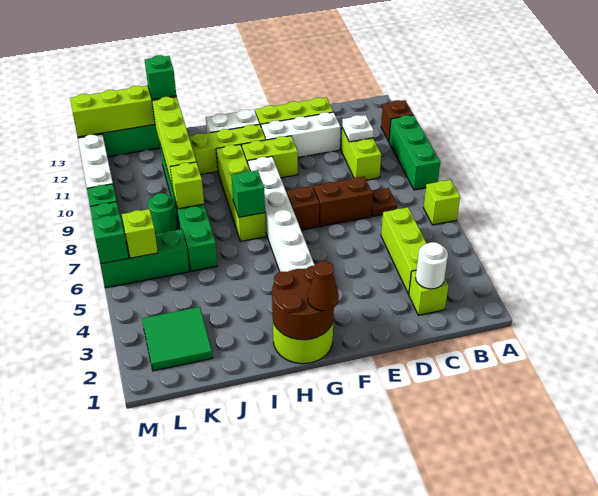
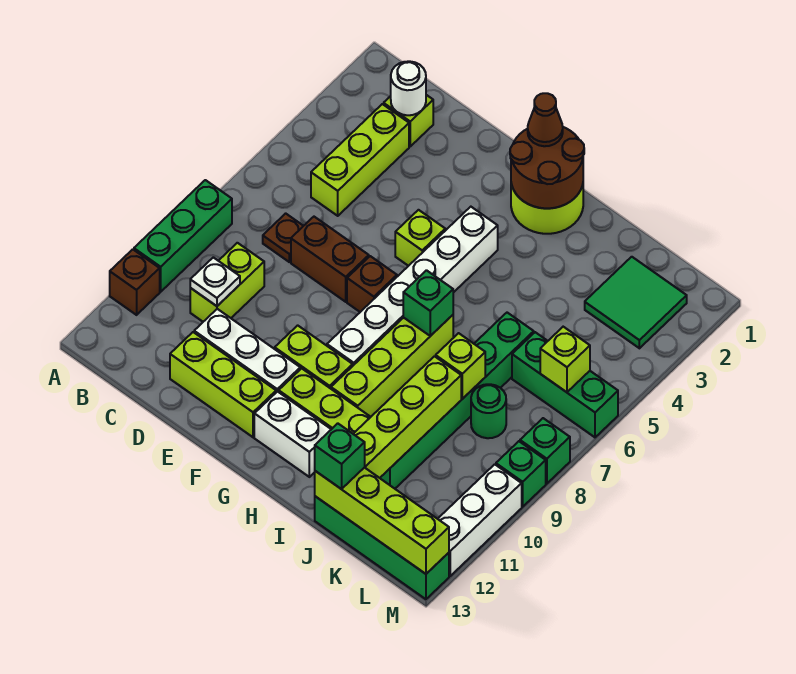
lime brick A6 level 1 -> lime brick F5 level 1
green brick M6 level 2 -> none

